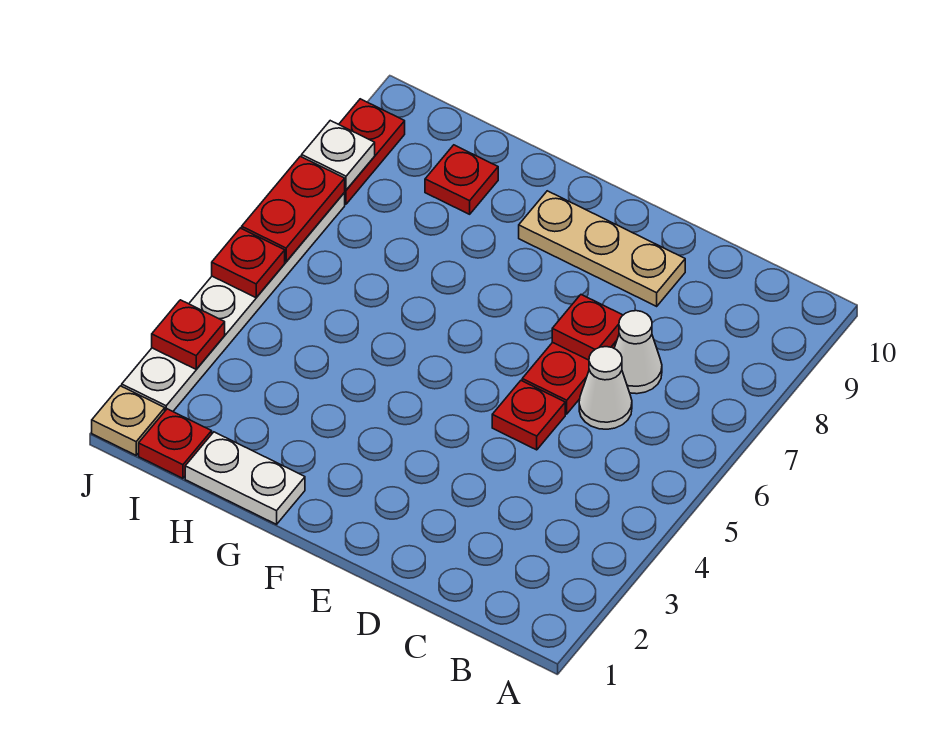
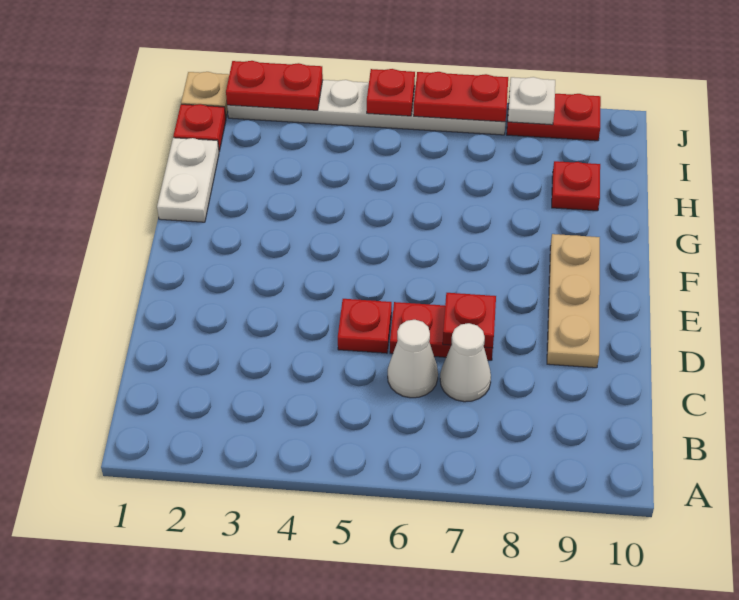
red plate J3 level 2 -> red plate J2:J3 level 2

